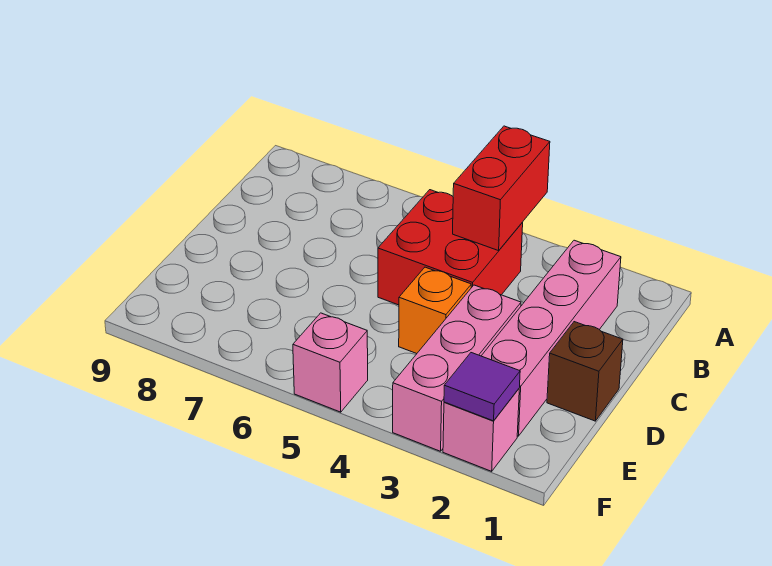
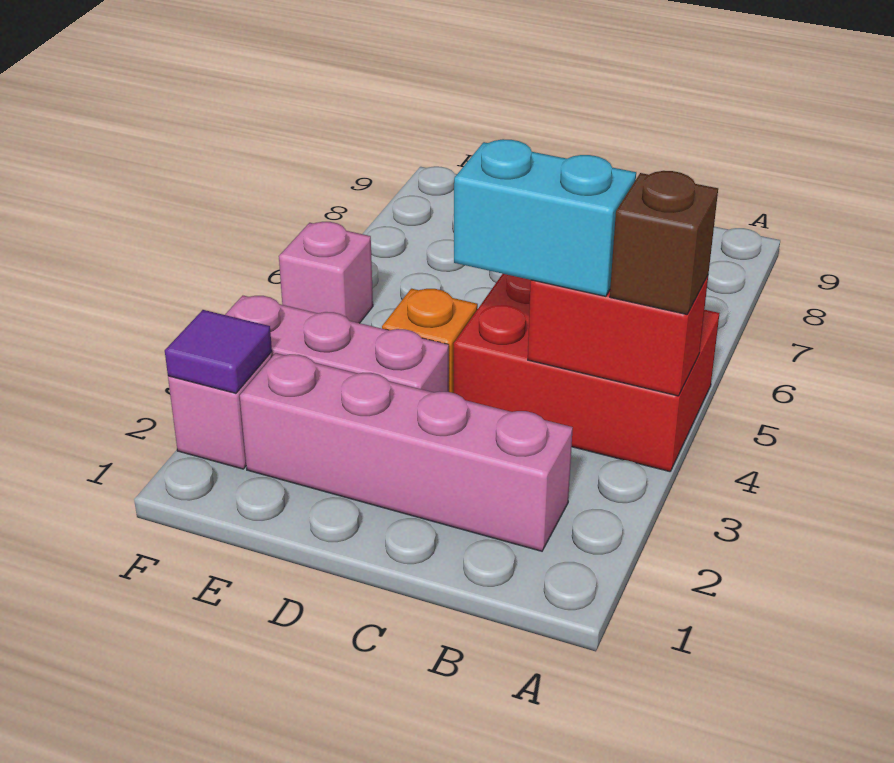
red brick B4:C5 level 1 -> red brick A4:C5 level 1
none -> cyan brick B4:C4 level 3
brown brick D1 level 1 -> brown brick A4 level 3

